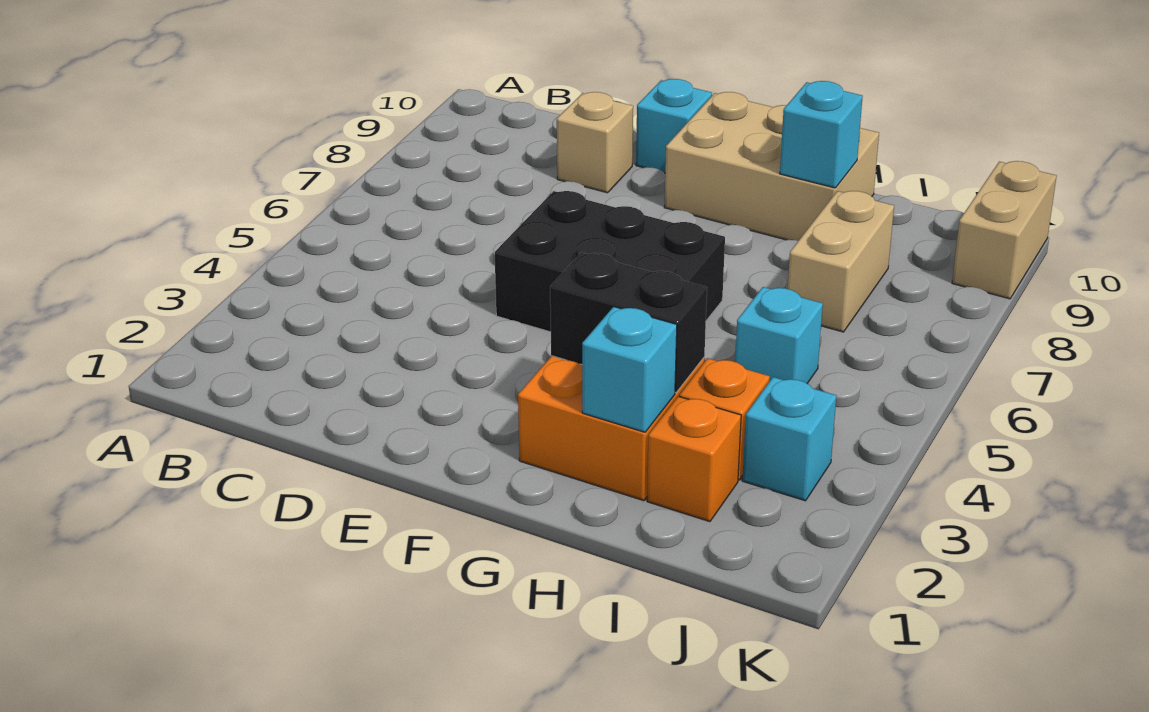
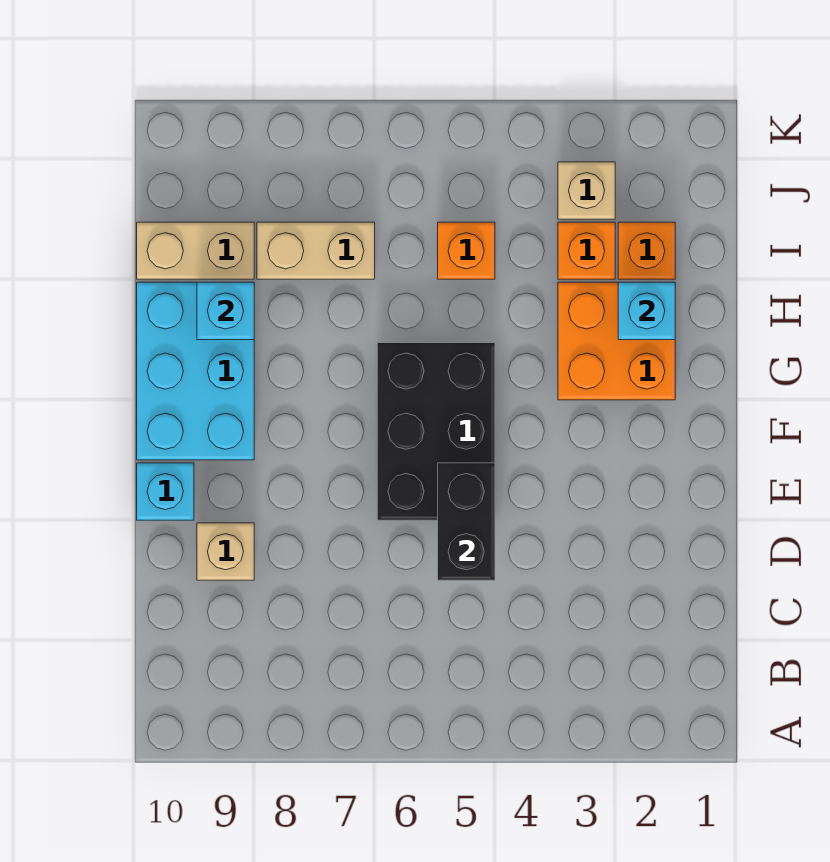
tan brick F9:H10 level 1 -> cyan brick F9:H10 level 1
black brick G3:H3 level 2 -> black brick D5:E5 level 2
cyan brick I5 level 1 -> orange brick I5 level 1
cyan brick J3 level 1 -> tan brick J3 level 1
tan brick K9:K10 level 1 -> tan brick I9:I10 level 1

